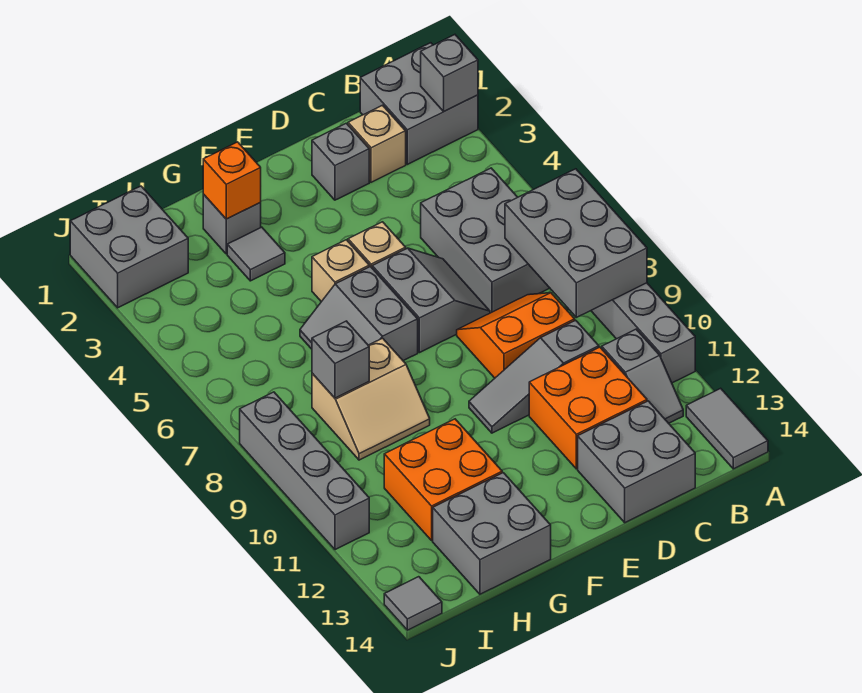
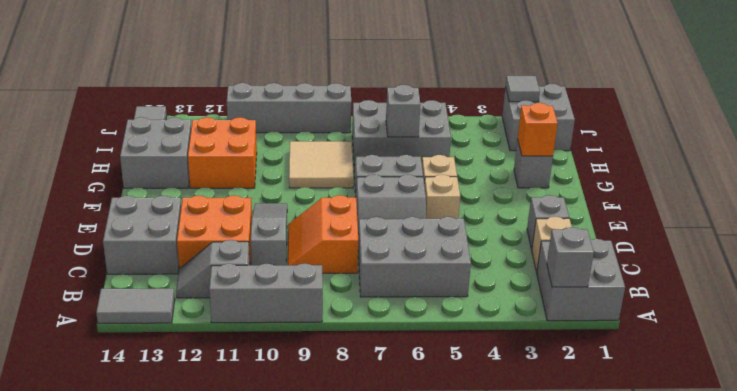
grey brick A7:B9 level 2 -> grey brick H5:I7 level 1
orange slope C8:D9 level 1 top 9 -> orange slope C8:D9 level 1 top 8
grey tile G3 level 1 -> grey tile J2 level 2
tan slope G8:H9 level 1 top 8 -> tan tile G8:H9 level 1
grey brick H8 level 2 -> grey brick H6 level 2

